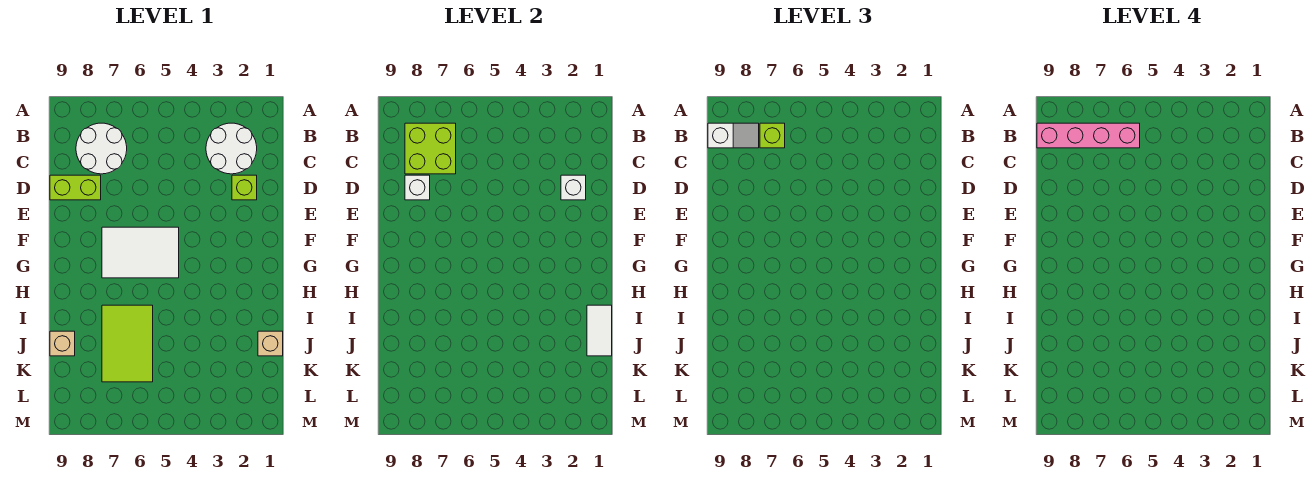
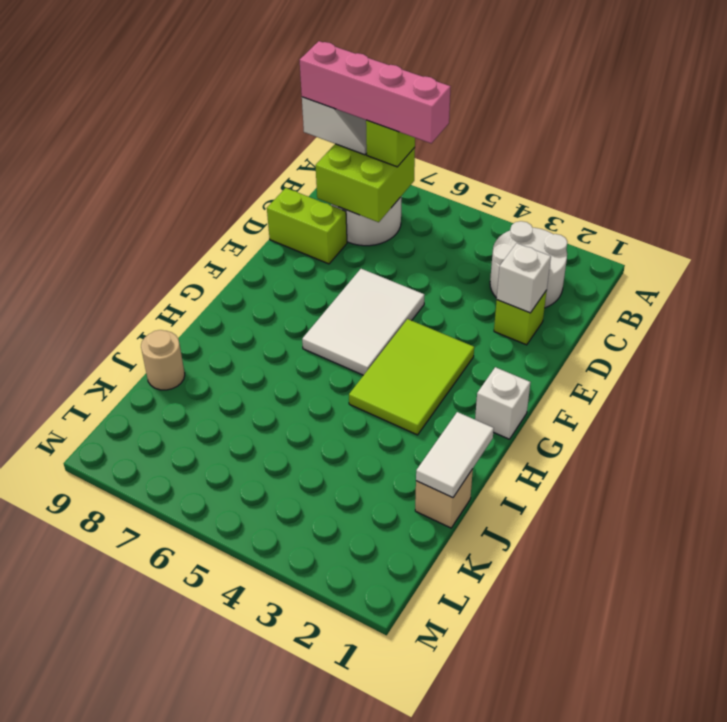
white brick D8 level 2 -> white brick G1 level 1
white tile F5:G7 level 1 -> white tile E5:G6 level 1
lime tile I6:K7 level 1 -> lime tile F3:H4 level 1
tan brick J9 level 1 -> tan round brick J9 level 1

